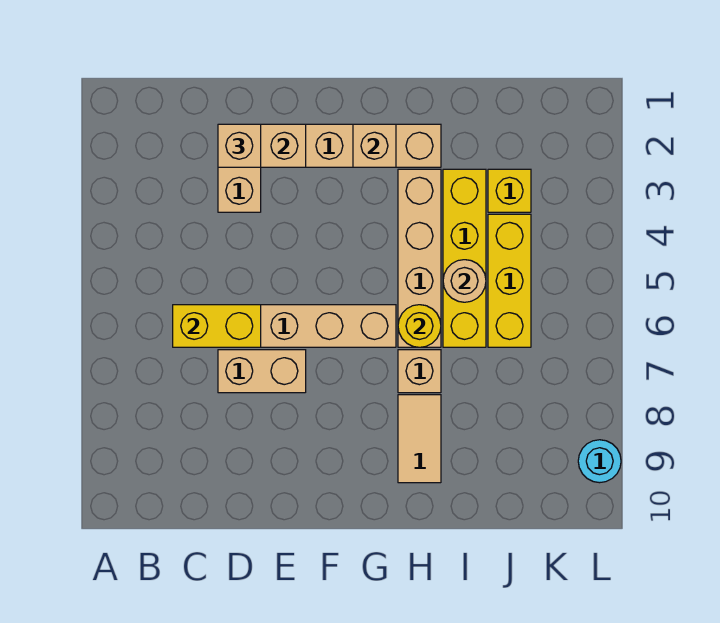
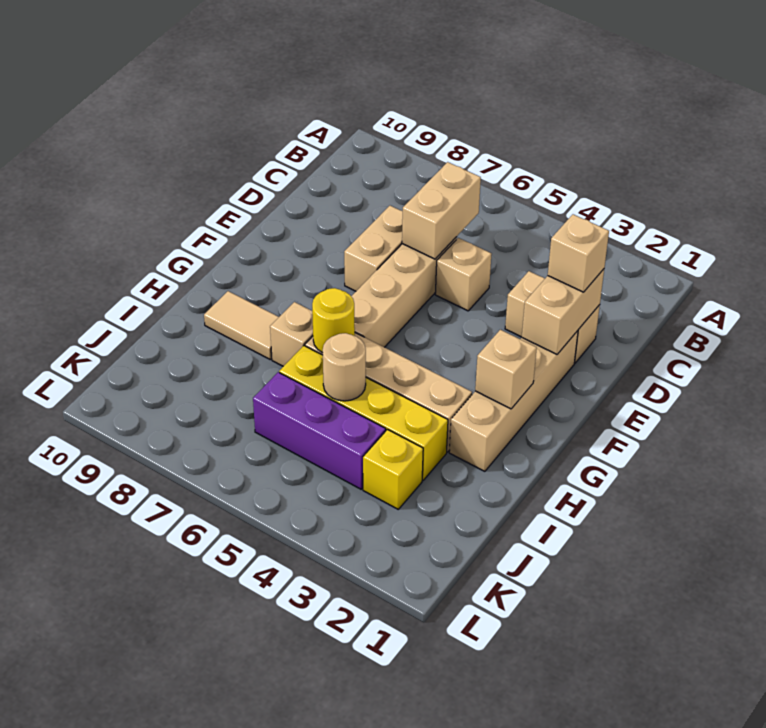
yellow brick C6:D6 level 2 -> tan brick C6:D6 level 2
none -> tan brick D5 level 1
yellow brick J4:J6 level 1 -> purple brick J4:J6 level 1
cyan round brick L9 level 1 -> none

